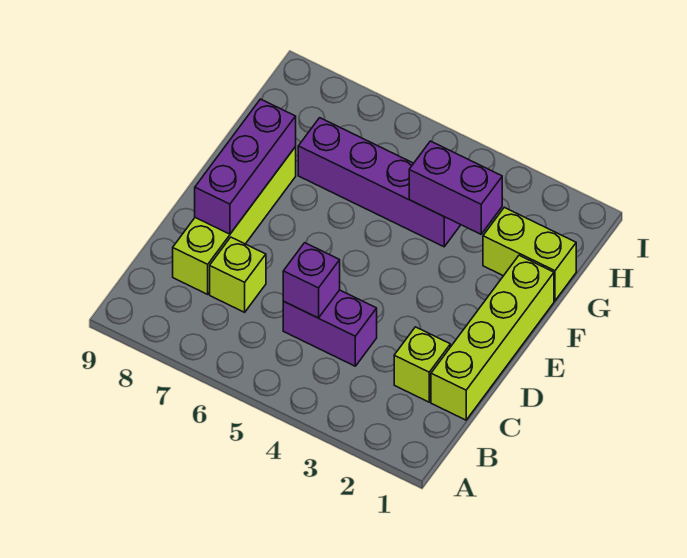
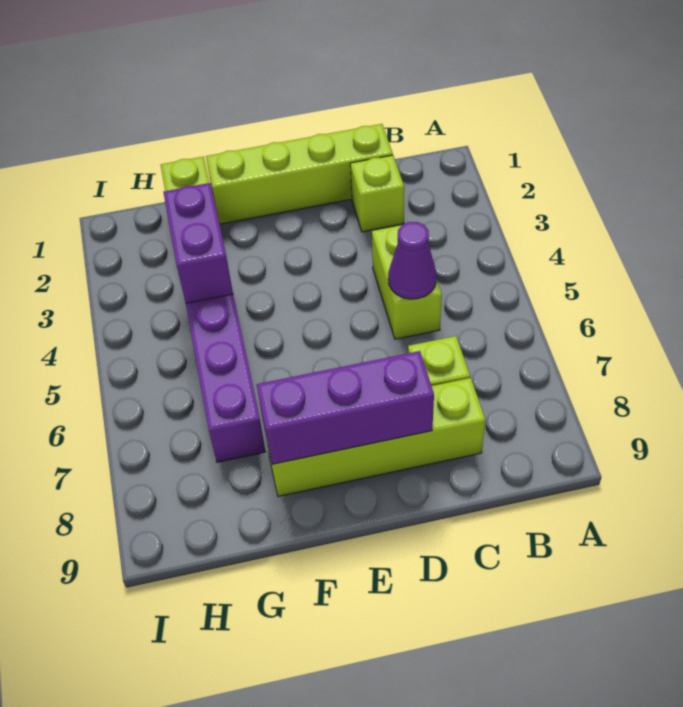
purple brick C4:C5 level 1 -> lime brick C4:C5 level 1
purple brick C5 level 2 -> purple cone C5 level 2

